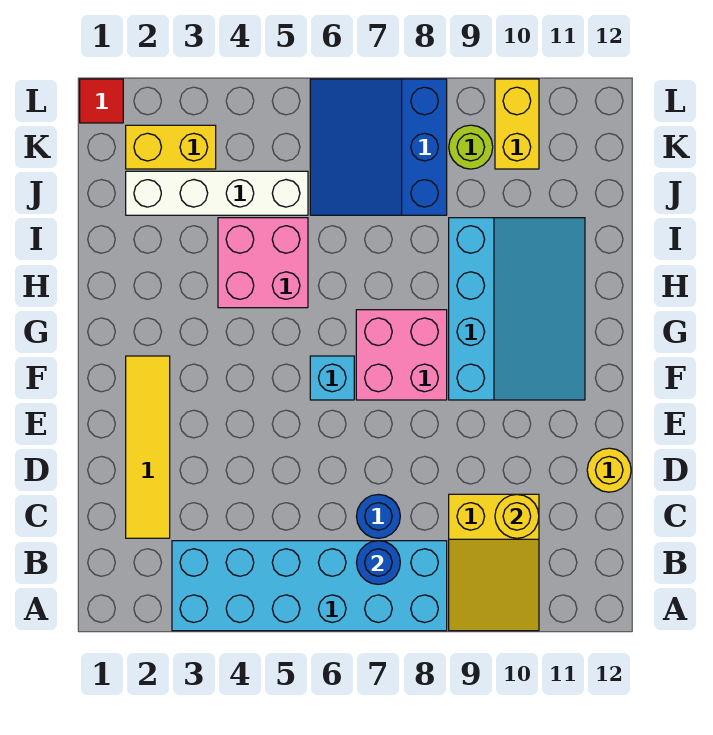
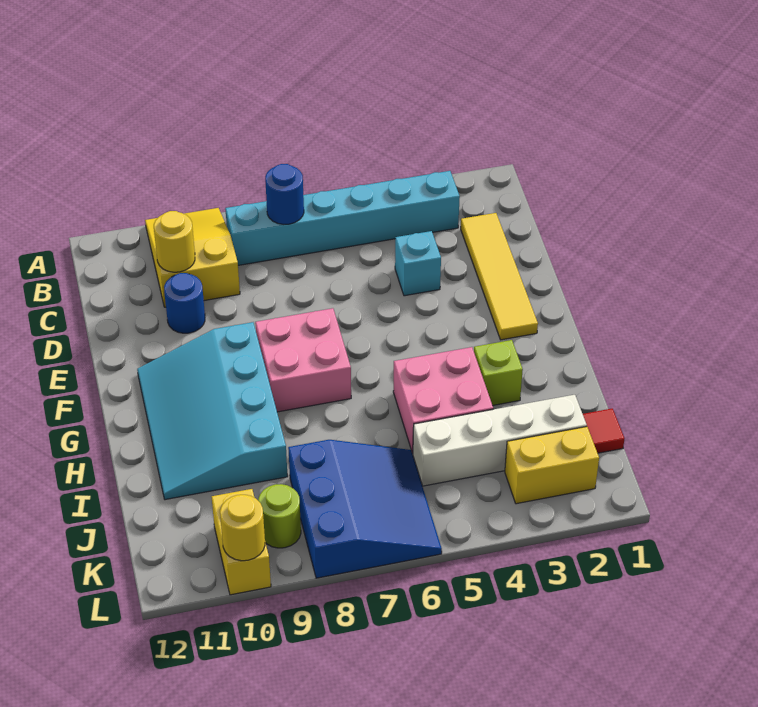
cyan brick A3:B8 level 1 -> cyan brick B3:B8 level 1
blue round brick C7 level 1 -> blue round brick D10 level 1
yellow round brick D12 level 1 -> yellow round brick L10 level 2
cyan brick F6 level 1 -> cyan brick D4 level 1
none -> lime brick H3 level 1
red tile L1 level 1 -> red tile J1 level 1

